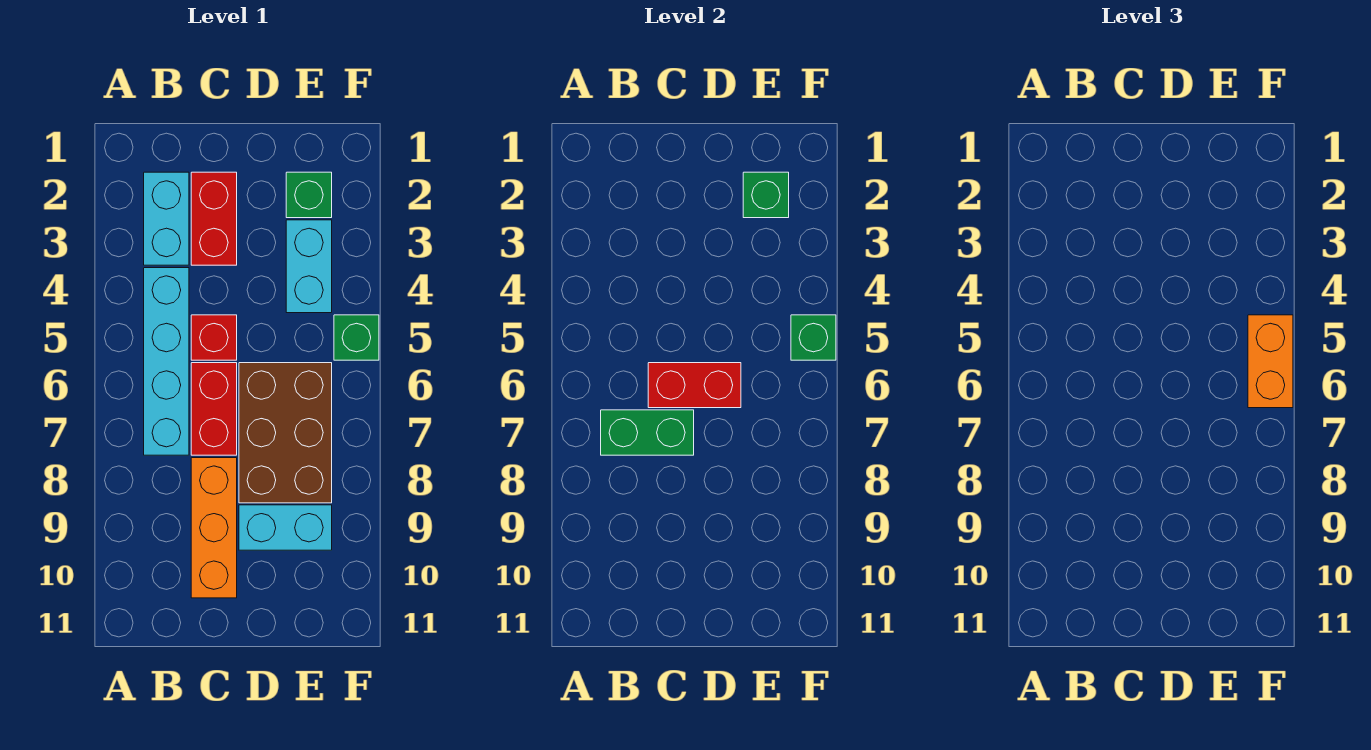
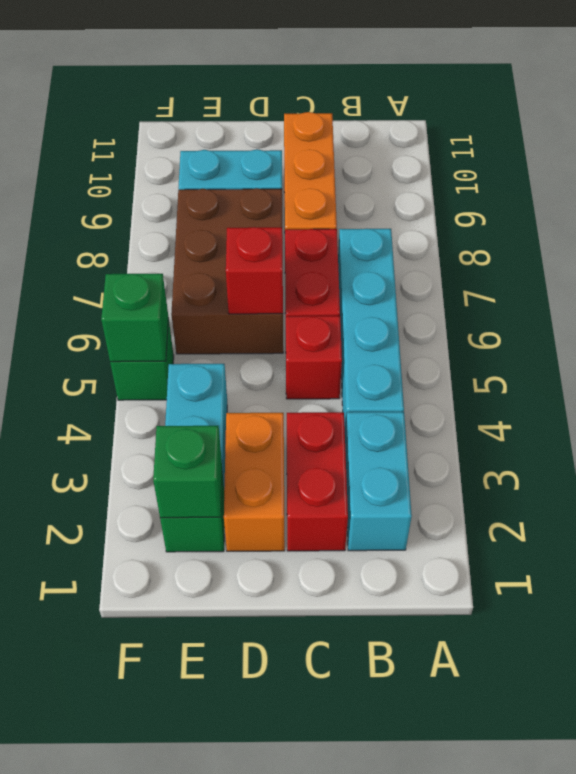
green brick B7:C7 level 2 -> none
red brick C6:D6 level 2 -> red brick D6 level 2
orange brick F5:F6 level 3 -> orange brick D2:D3 level 1

